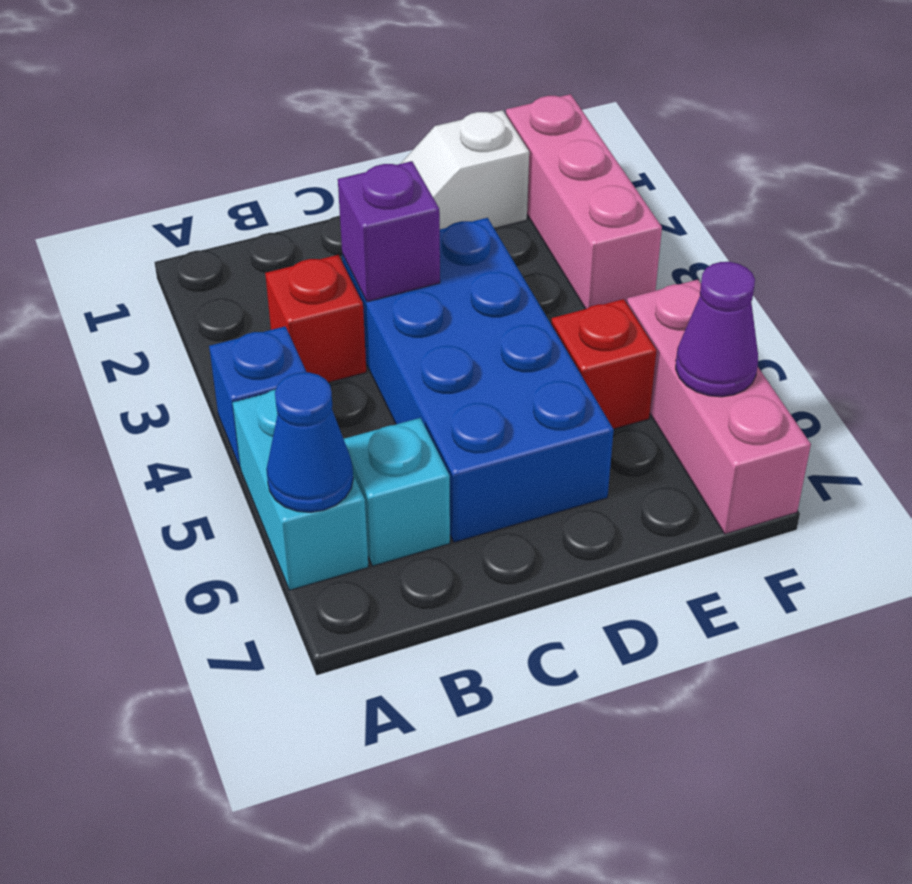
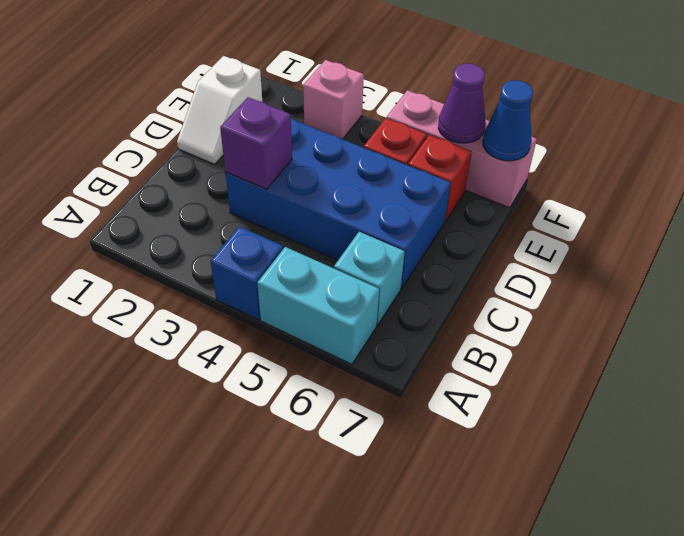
blue cone A6 level 2 -> blue cone F7 level 2
red brick B3 level 1 -> red brick E6 level 1
pink brick F1:F3 level 1 -> pink brick F3 level 1

